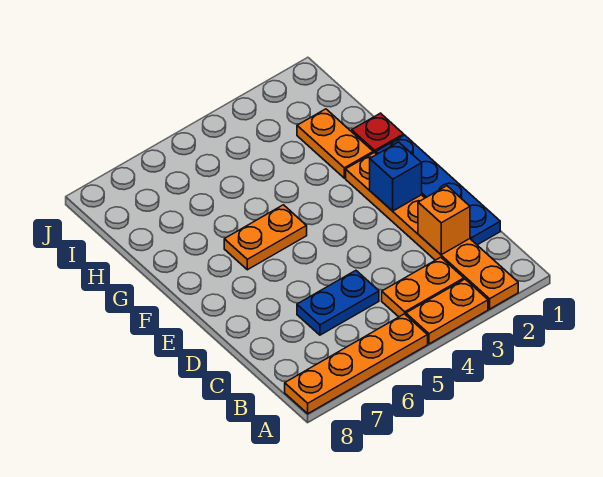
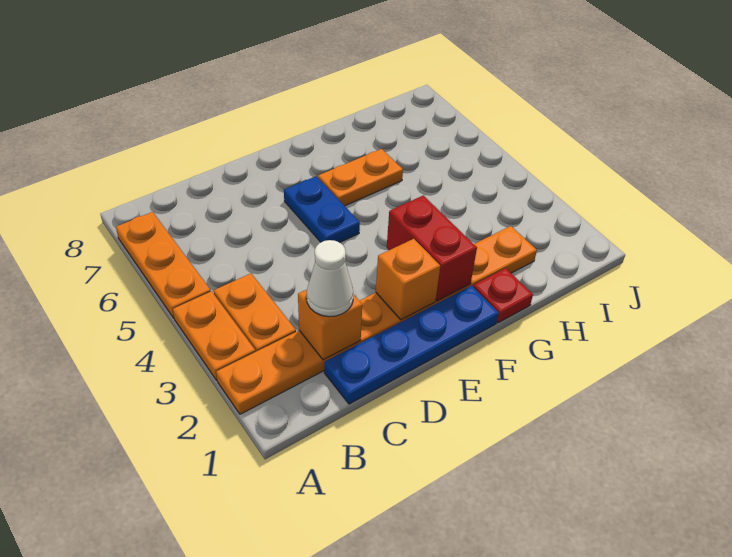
orange plate A5:A8 level 1 -> orange plate A5:A7 level 1
none -> white cone C2 level 3
blue plate C5:C6 level 1 -> blue plate E5:E6 level 1
blue brick E2 level 2 -> orange brick E2 level 2
none -> red brick F2:F3 level 2
orange plate F5:F6 level 1 -> orange plate F6:G6 level 1

